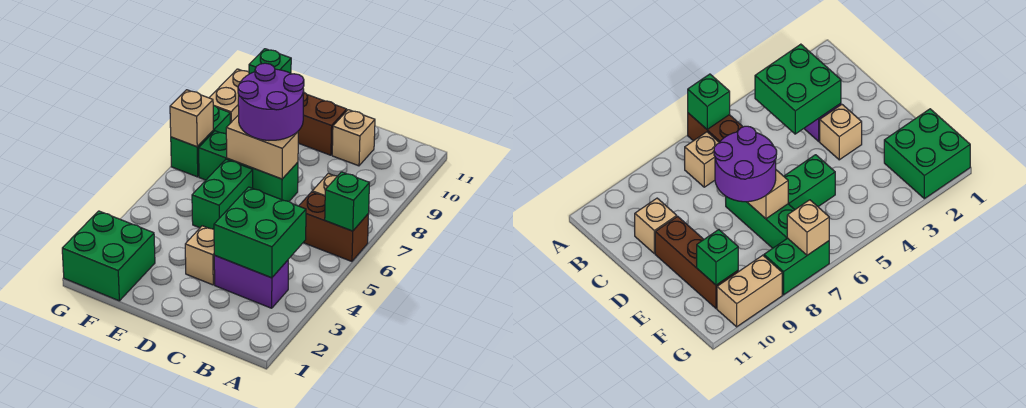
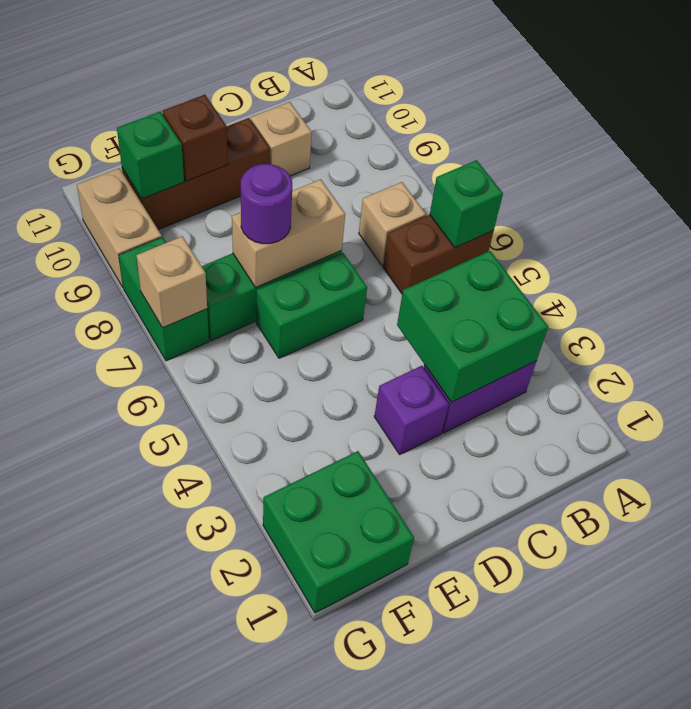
tan brick D3 level 1 -> purple brick D3 level 1
purple round brick D7:E8 level 3 -> purple round brick E7 level 3
green brick E5:E6 level 1 -> green brick D6:E6 level 1
none -> brown brick E10 level 2

